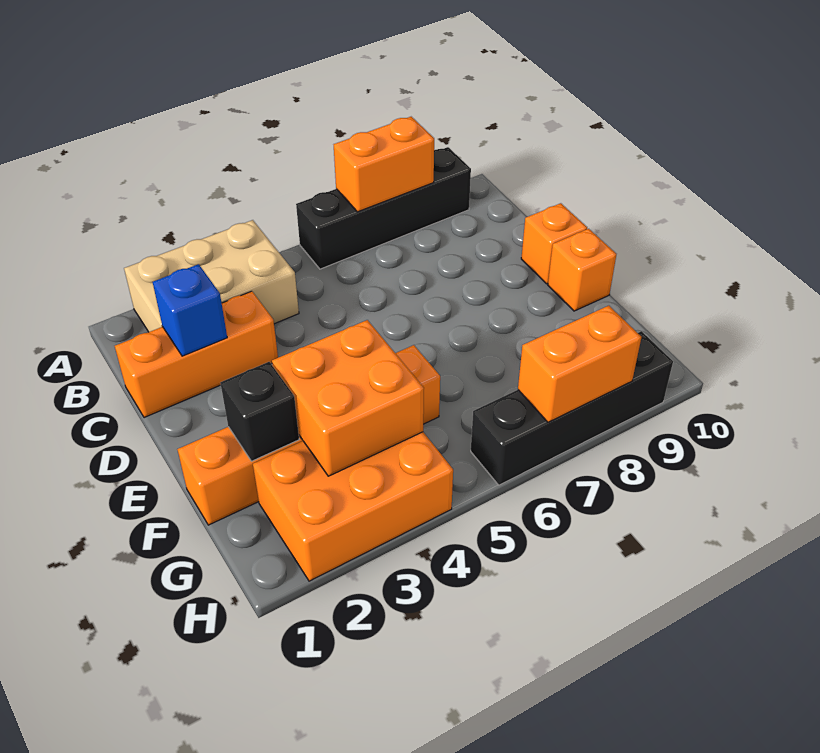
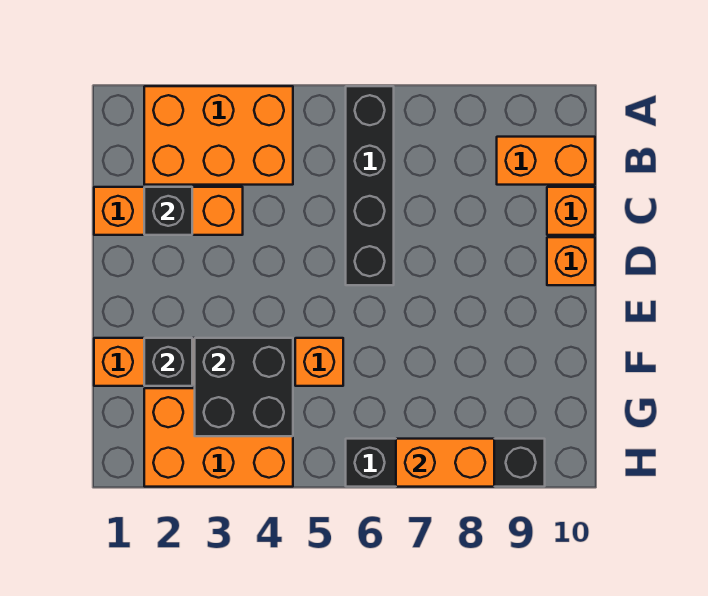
tan brick A2:B4 level 1 -> orange brick A2:B4 level 1
black brick A6:A9 level 1 -> black brick A6:D6 level 1
orange brick A7:A8 level 2 -> orange brick B9:B10 level 1
blue brick C2 level 2 -> black brick C2 level 2
orange brick E10 level 1 -> orange brick C10 level 1
orange brick F3:G4 level 2 -> black brick F3:G4 level 2

